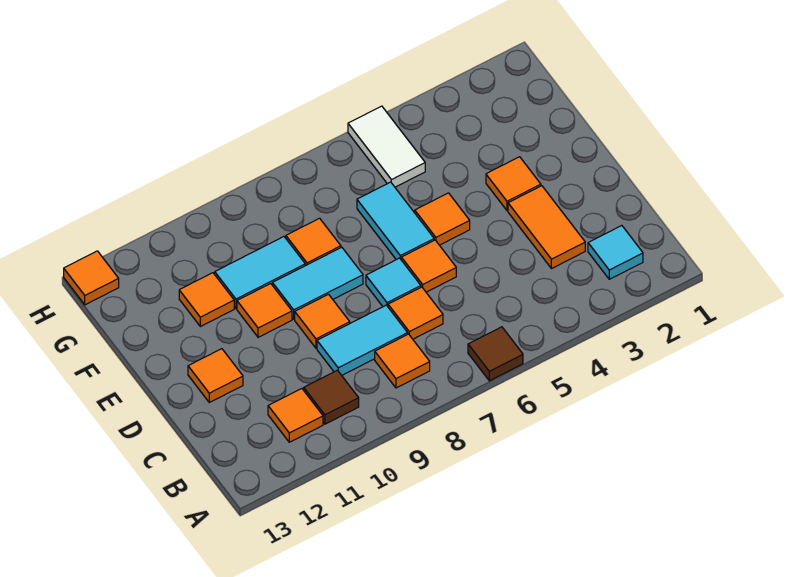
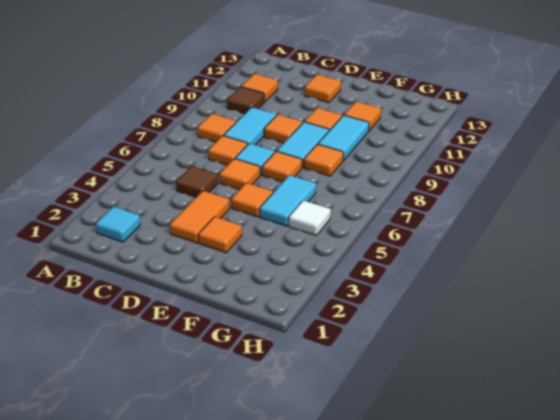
brown tile A6 level 1 -> brown tile C5 level 1
orange tile C3:D3 level 1 -> orange tile D3:D4 level 1
cyan tile E6:F6 level 1 -> cyan tile F5:F6 level 1
white tile G5:H5 level 1 -> white tile G5 level 1
orange tile H13 level 1 -> orange tile E7 level 1

